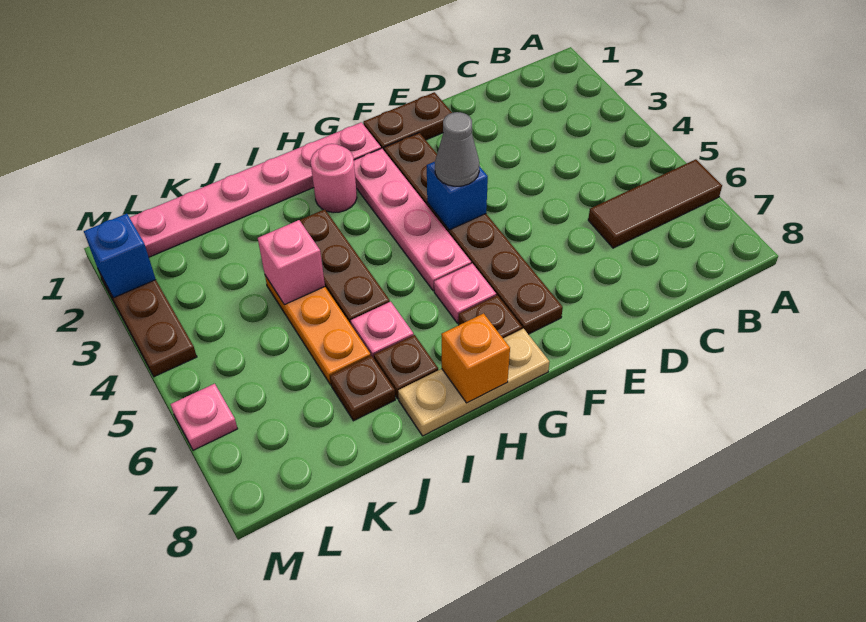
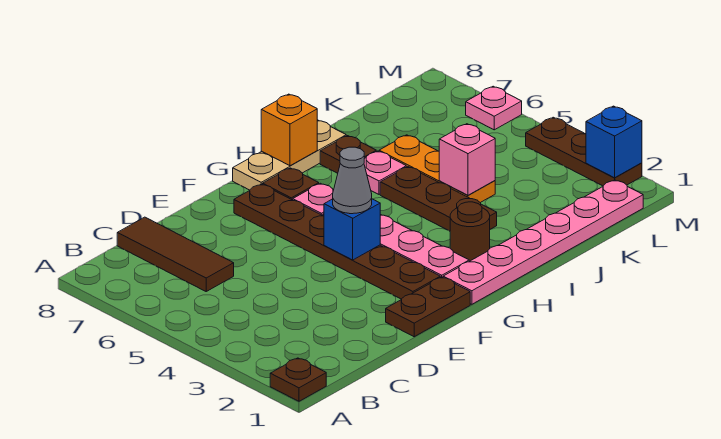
brown tile A6:C6 level 1 -> brown tile C6:C8 level 1
pink round brick H2 level 1 -> brown round brick H2 level 1
brown plate J7 level 1 -> brown plate A1 level 1

